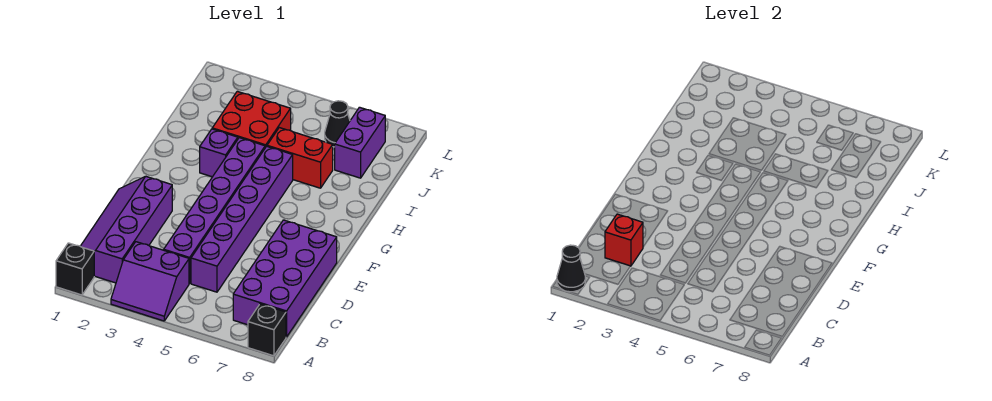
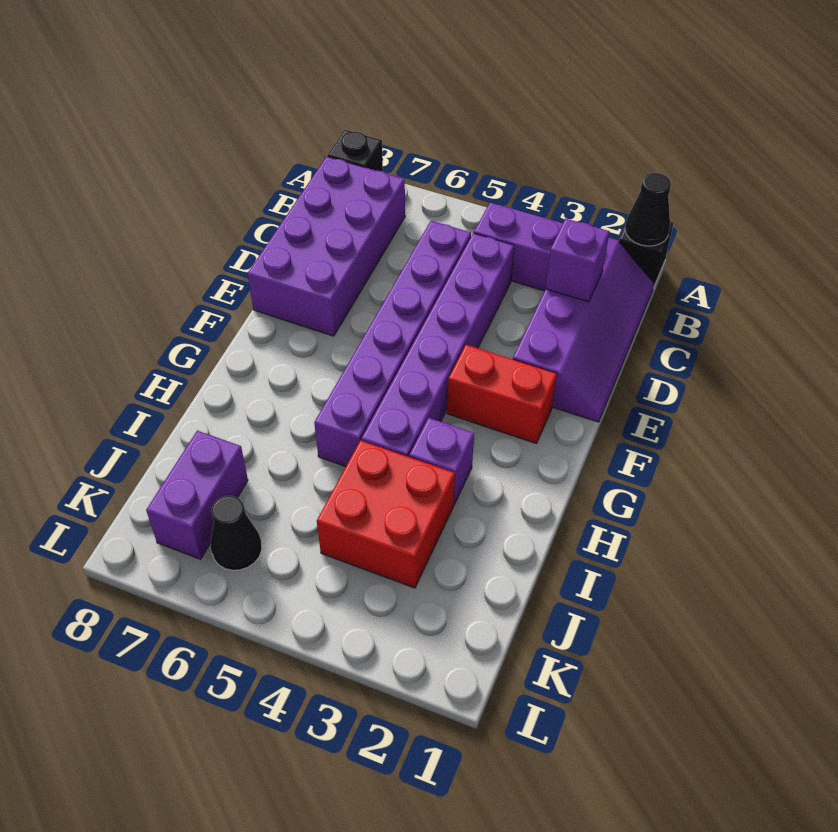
red brick C2 level 2 -> purple brick C2 level 2
red brick I5:I6 level 1 -> red brick F2:F3 level 1

